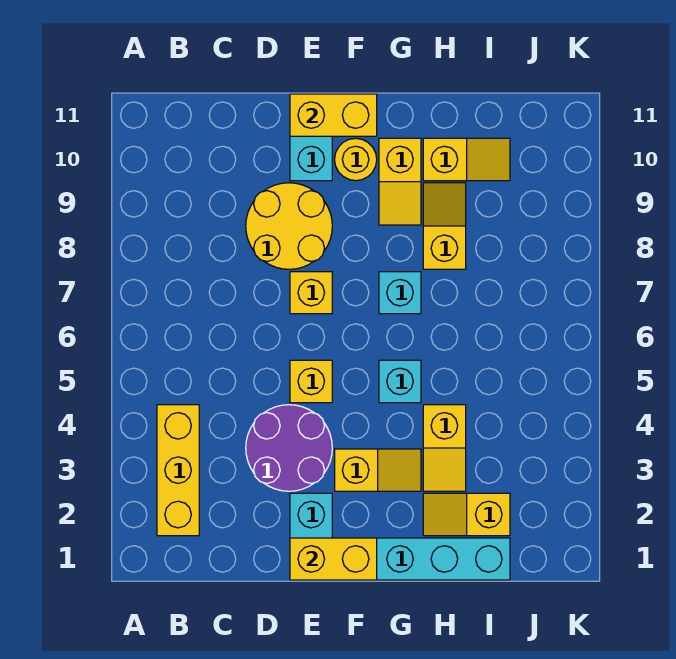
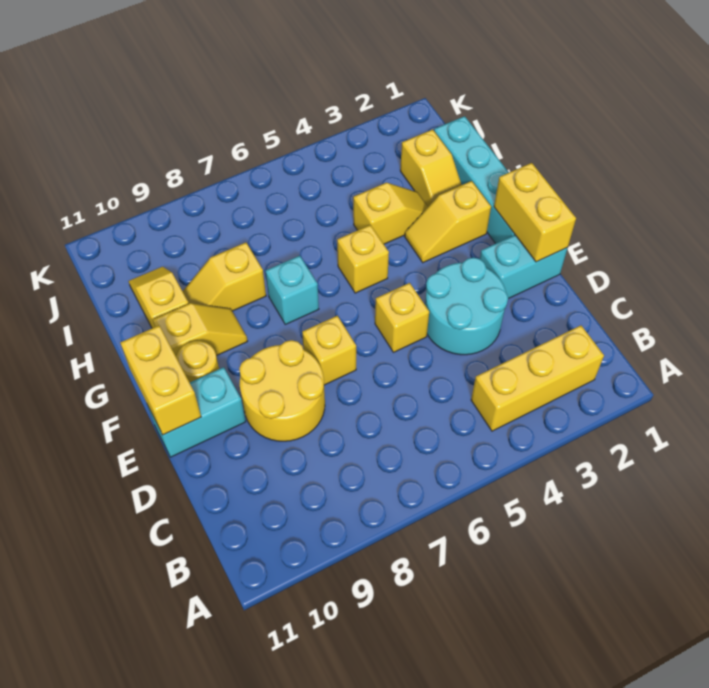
purple round brick D3:E4 level 1 -> cyan round brick D3:E4 level 1
yellow slope F3:G3 level 1 top F -> yellow slope G2:G3 level 1 top 2
cyan brick G5 level 1 -> yellow brick G5 level 1

